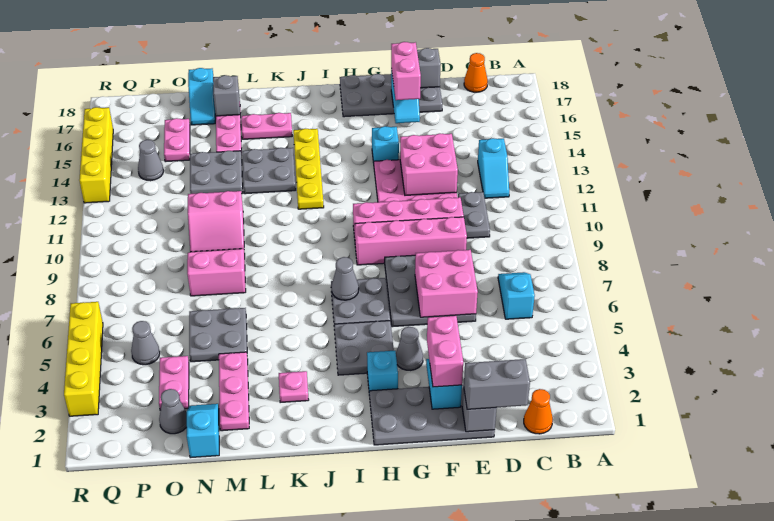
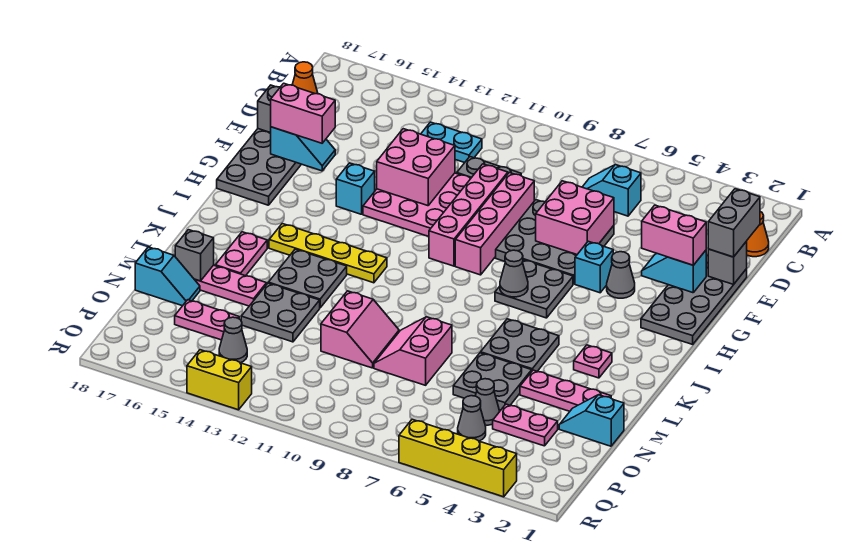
cyan slope C12:C13 level 1 top 13 -> cyan plate C12:C13 level 1
cyan brick H3 level 1 -> cyan brick G5 level 1
grey plate H4:I5 level 1 -> grey plate K5:L6 level 1
grey cone O2 level 1 -> grey cone O5 level 1
yellow brick R13:R16 level 1 -> yellow brick R13:R14 level 1

